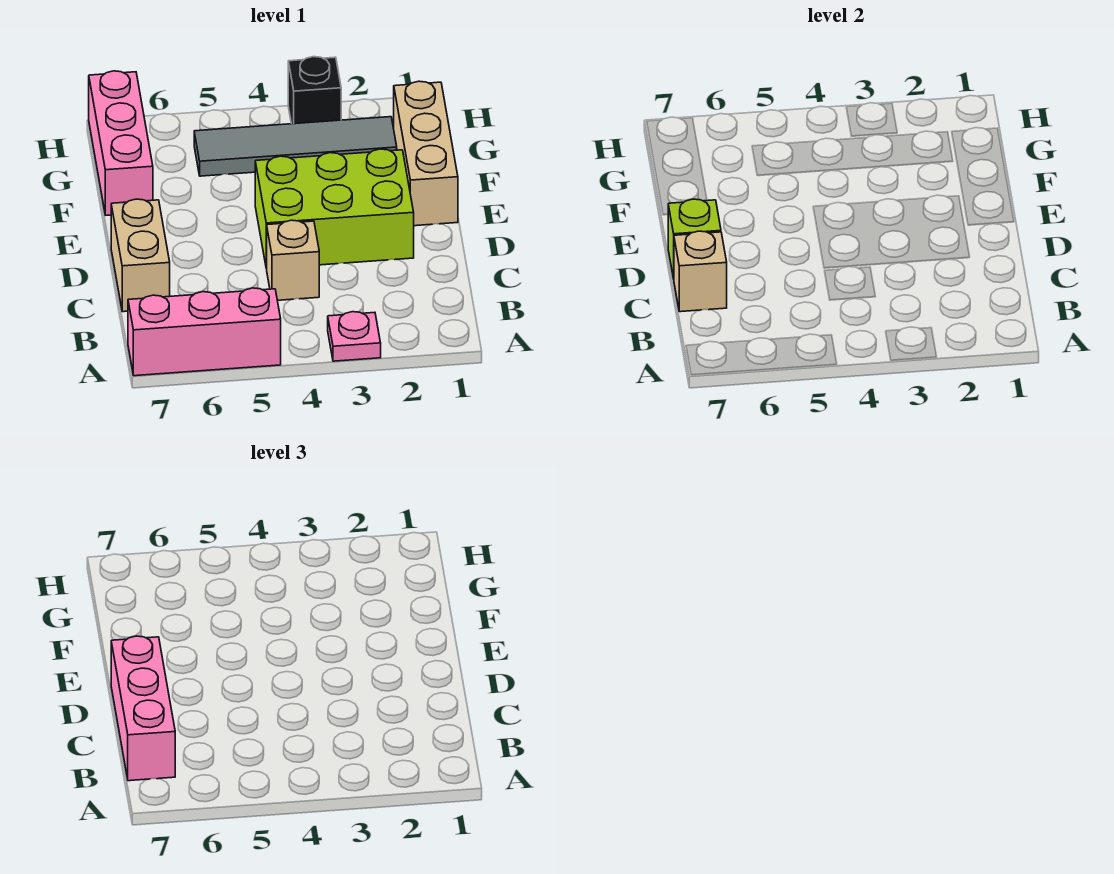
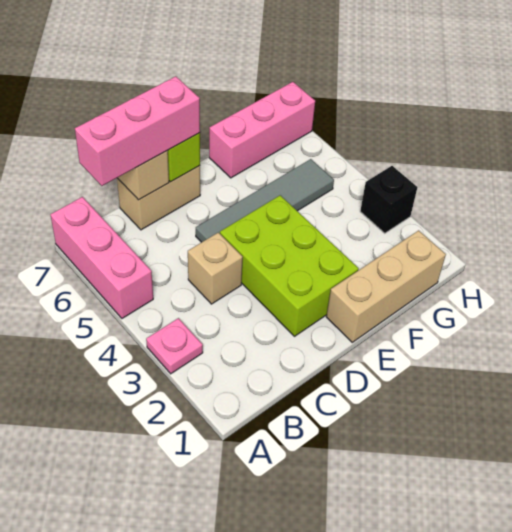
grey tile G2:G5 level 1 -> grey tile D5:G5 level 1

